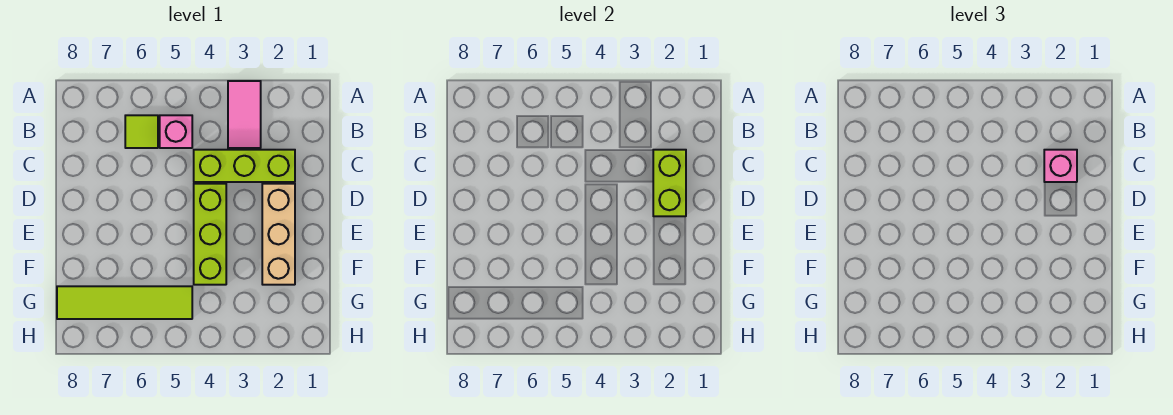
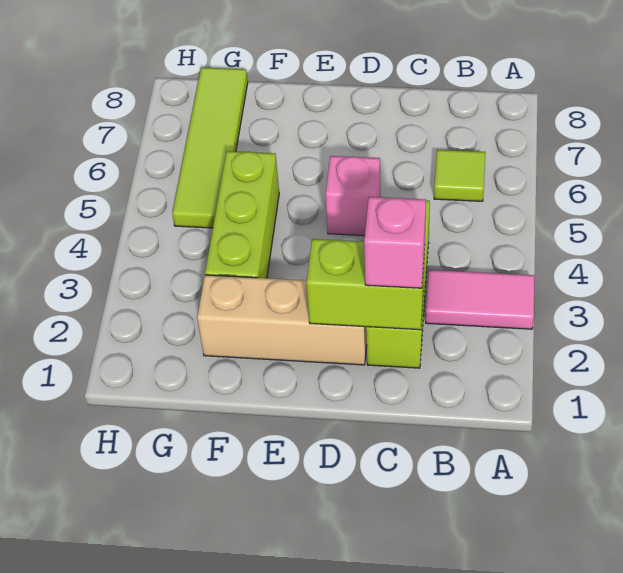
pink brick B5 level 1 -> pink brick D5 level 1
lime brick D4:F4 level 1 -> lime brick F3:F5 level 1

